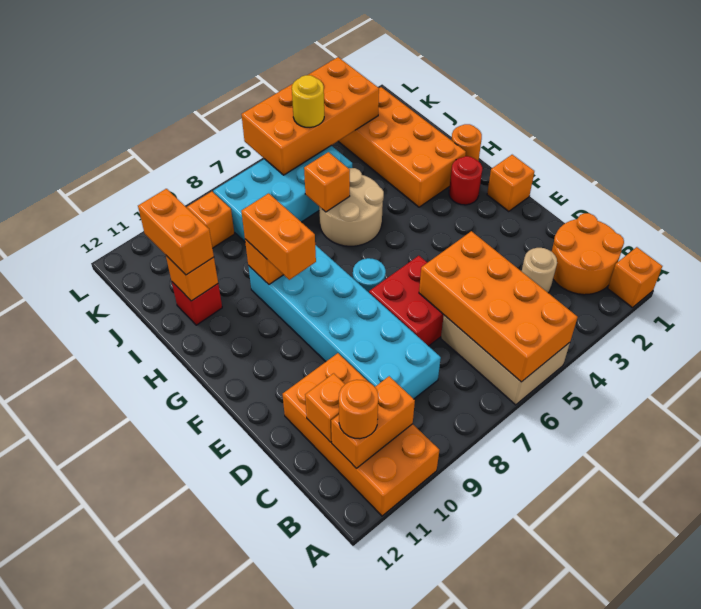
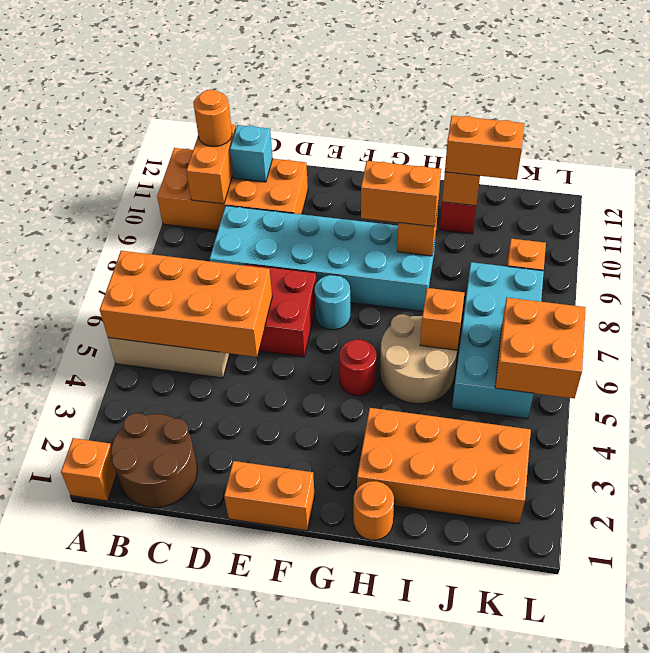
orange round brick B1:C2 level 1 -> brown round brick B1:C2 level 1
tan round brick C3 level 1 -> none
orange brick C11 level 2 -> cyan brick C11 level 2
orange brick F1 level 1 -> orange brick E1:F1 level 1
red round brick G2 level 1 -> red round brick G5 level 1
orange brick K3:L6 level 2 -> orange brick K5:L6 level 2
yellow round brick K5 level 3 -> none

